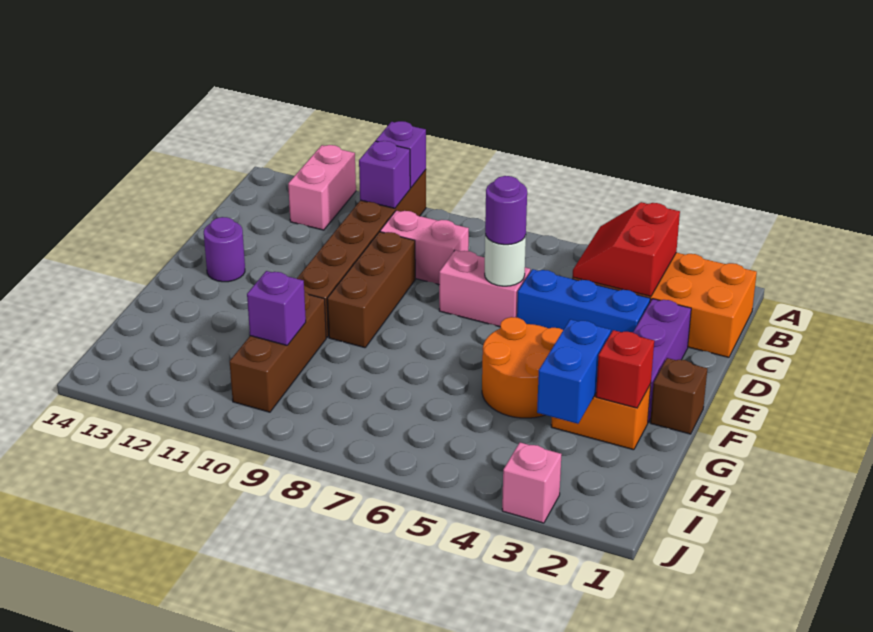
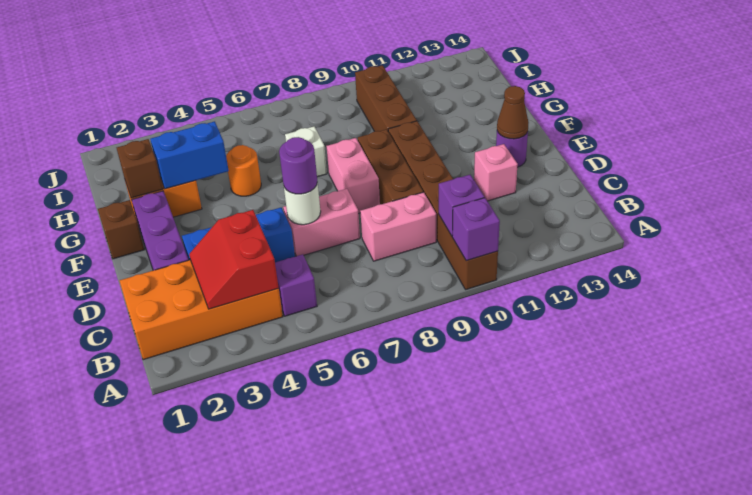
pink brick A12:B12 level 1 -> pink brick E8:F8 level 1
red slope B3:C4 level 2 top 3 -> red slope B3:C4 level 2 top 4
none -> brown cone E13 level 2
orange round brick F4:G5 level 1 -> orange round brick G5 level 1
red brick G2 level 2 -> brown brick G2 level 2
blue brick G3:H3 level 2 -> blue brick G3:G4 level 2
none -> white brick G7 level 1
purple brick H10 level 2 -> purple brick B5 level 1
pink brick J3 level 1 -> pink brick D12 level 1

